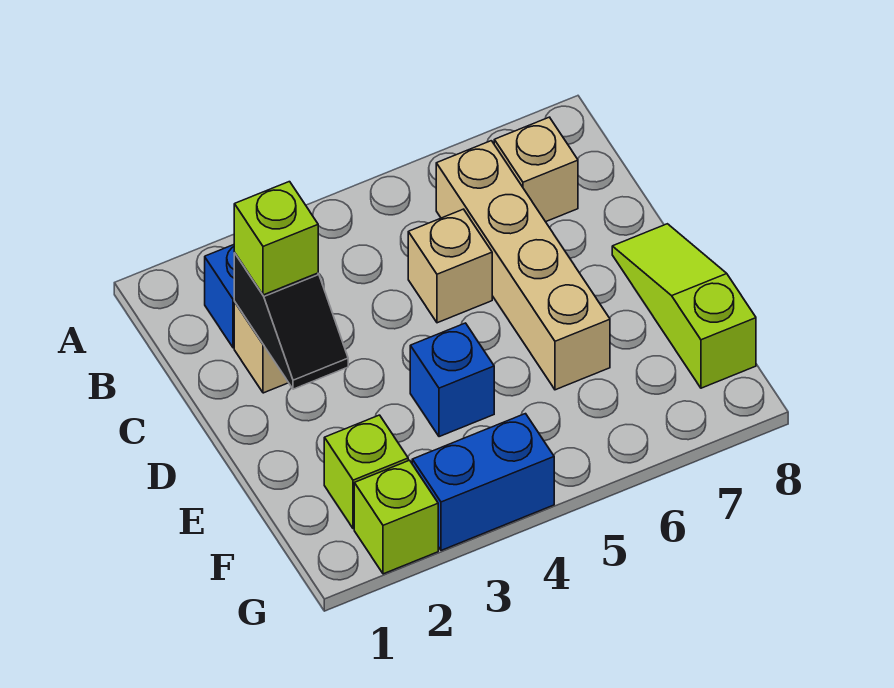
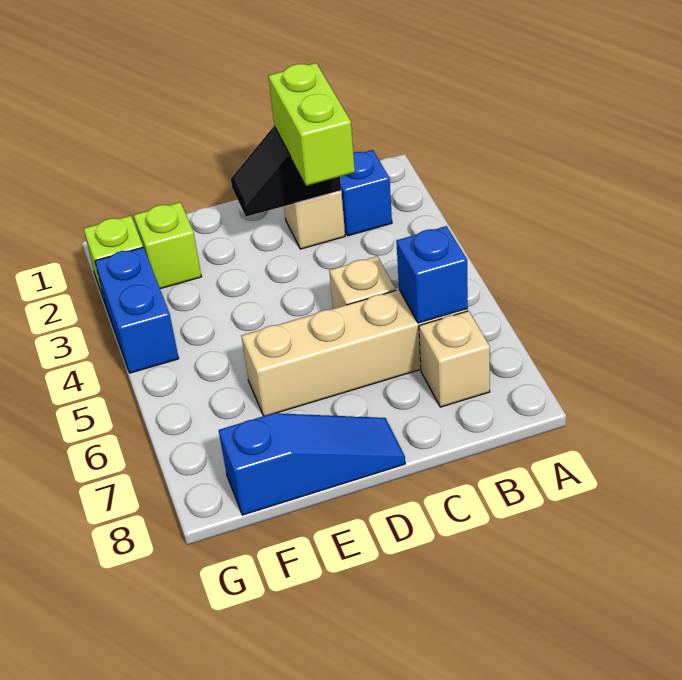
lime brick C2 level 3 -> lime brick C2:C3 level 3
lime slope D8:F8 level 1 top F -> blue slope D8:F8 level 1 top F
blue brick E4 level 1 -> blue brick B6 level 2

